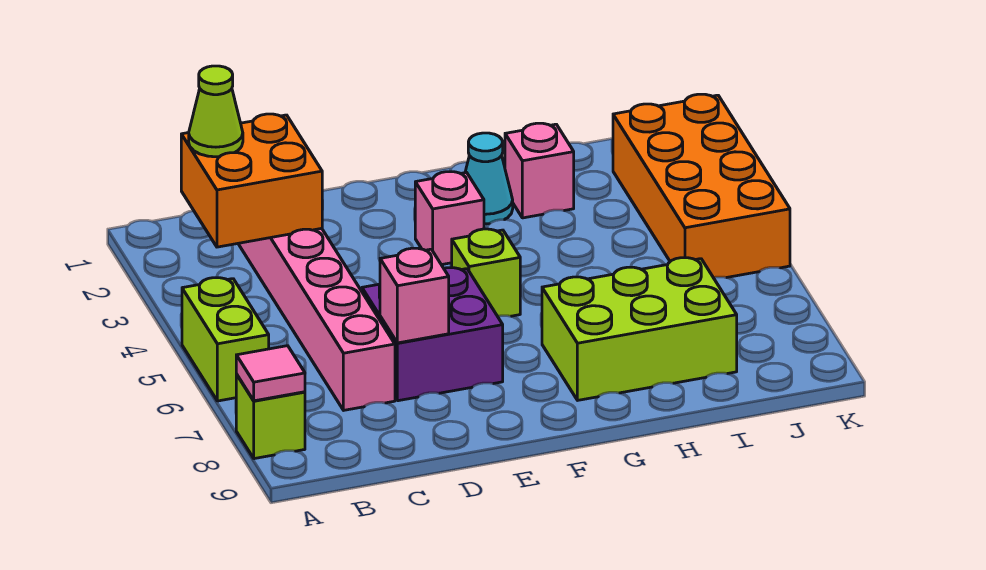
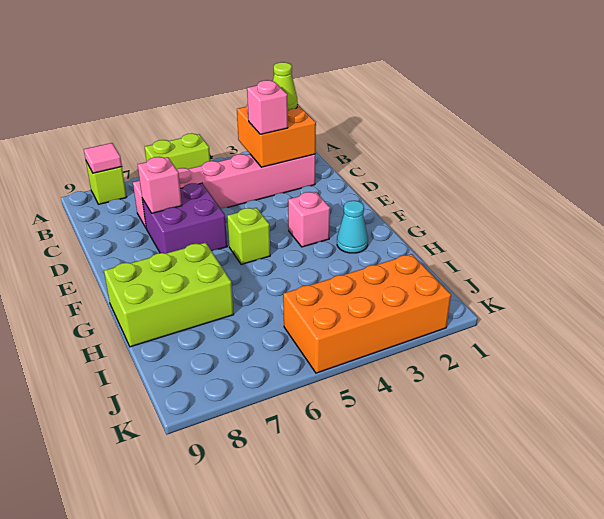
lime brick G7:I8 level 1 -> lime brick G7:H9 level 1
pink brick H2 level 1 -> pink brick C3 level 3

